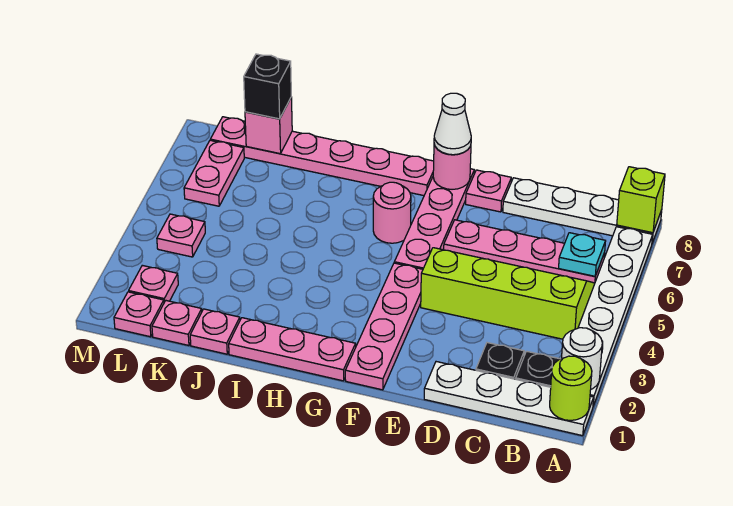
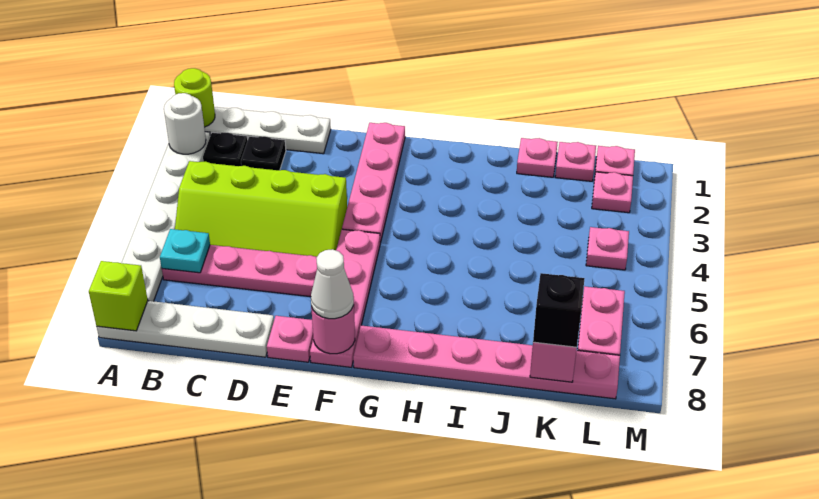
pink plate G1:I1 level 1 -> none
pink round brick G6 level 1 -> none

